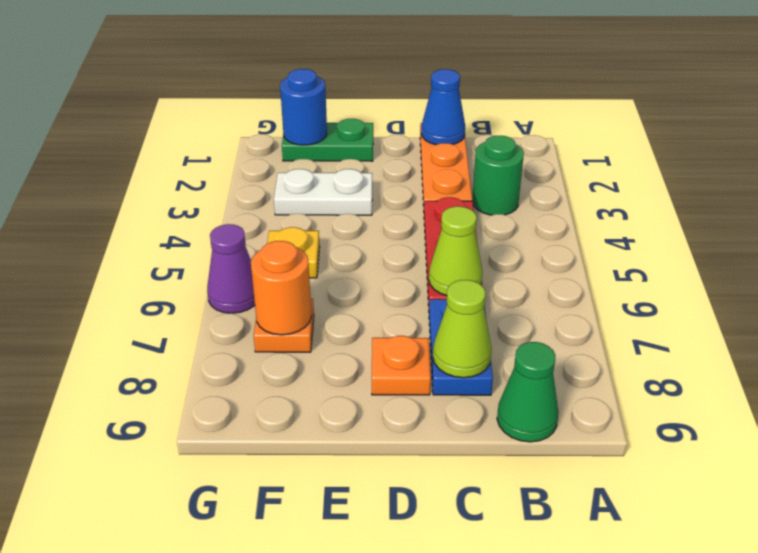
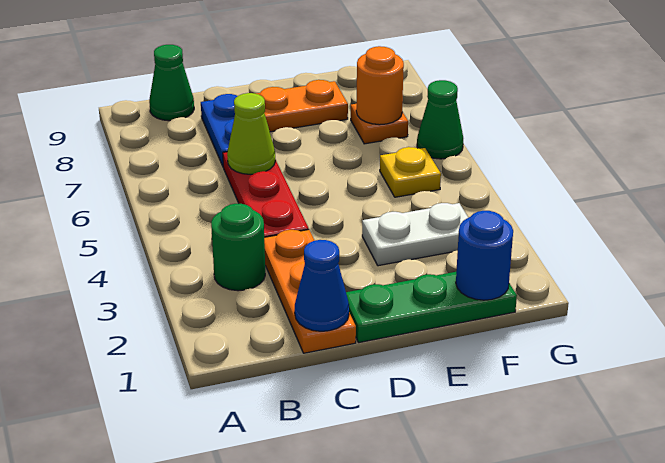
lime cone C8 level 2 -> none
orange plate D8 level 1 -> orange plate D8:E8 level 1
green plate E1:F1 level 1 -> green plate D1:F1 level 1
purple cone G6 level 1 -> green cone G6 level 1

